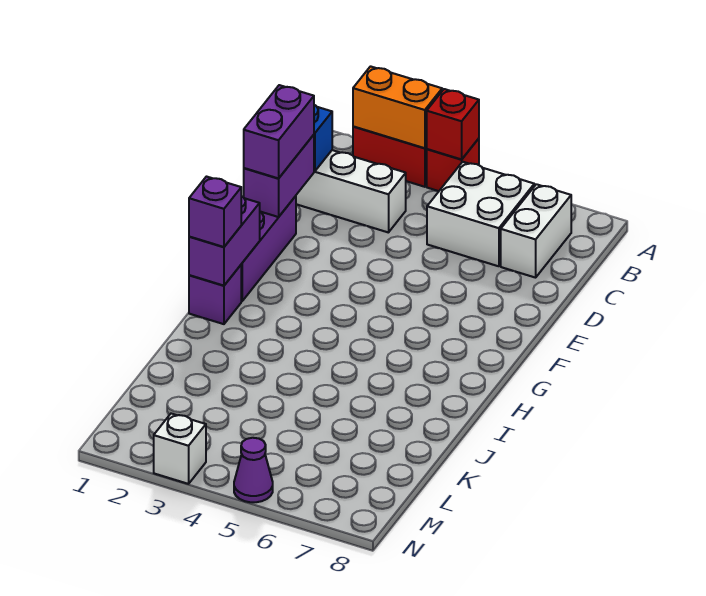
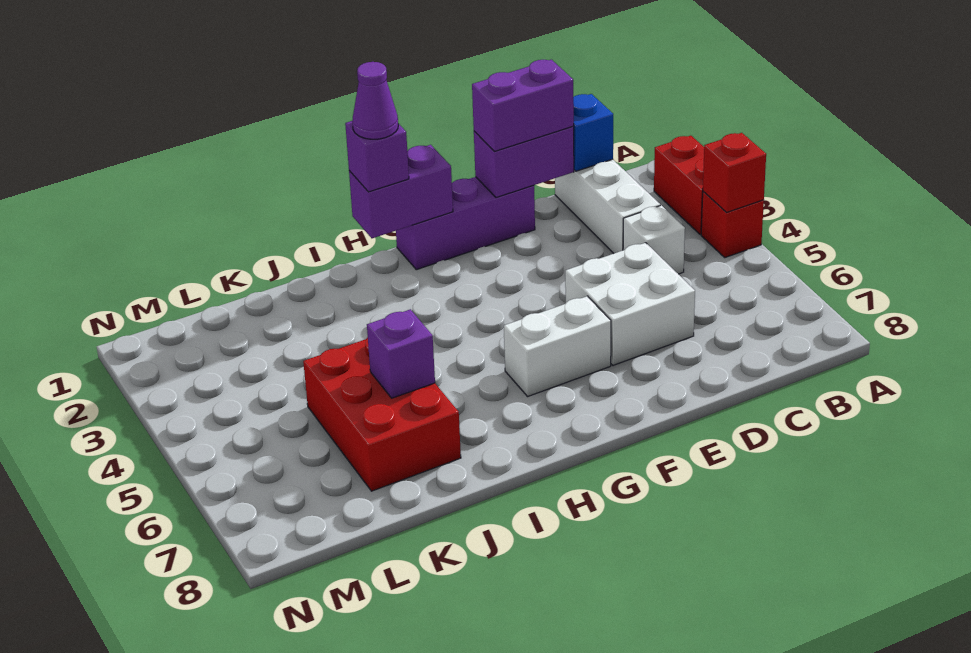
orange brick A2:A3 level 2 -> none
white brick B5:C6 level 1 -> white brick D5:E6 level 1
white brick B7:C7 level 1 -> white brick F6:G6 level 1
purple brick H1 level 1 -> purple brick J6 level 2
none -> red brick J5:K7 level 1
white brick N3 level 1 -> white brick C4 level 1
purple cone N5 level 1 -> purple cone H1 level 4

